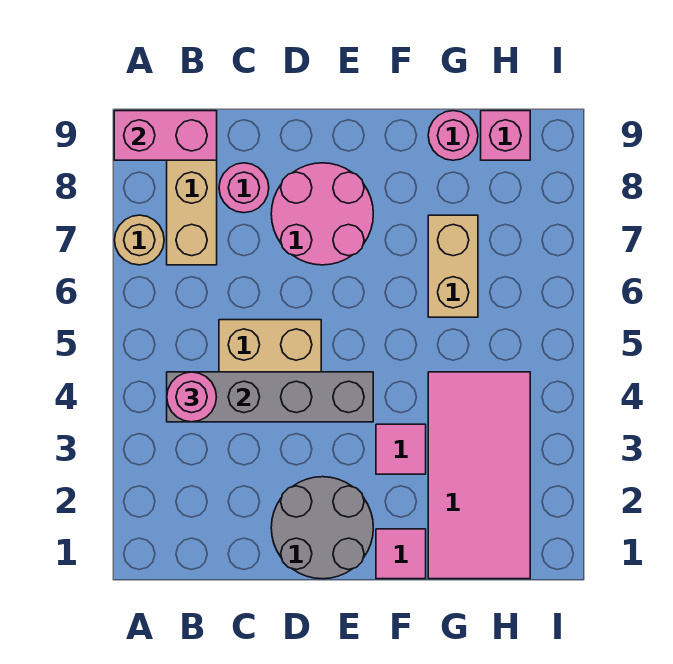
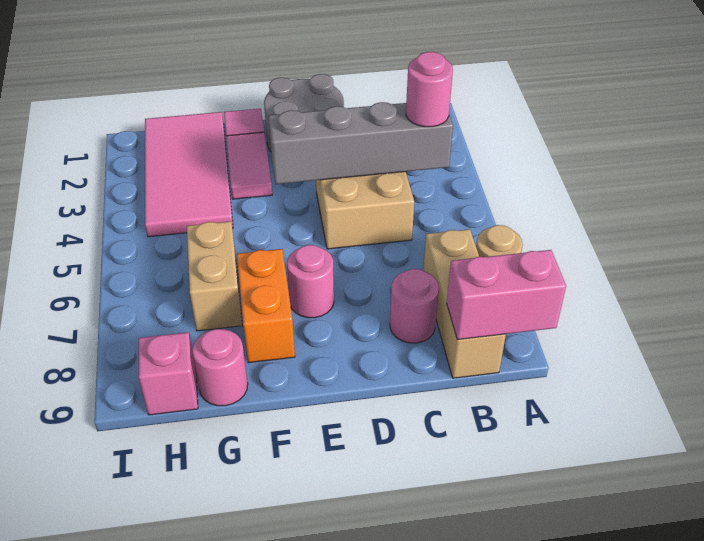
pink round brick D7:E8 level 1 -> pink round brick E7 level 1
pink tile F3 level 1 -> pink tile F2:F3 level 1
none -> orange brick F7:F8 level 1

